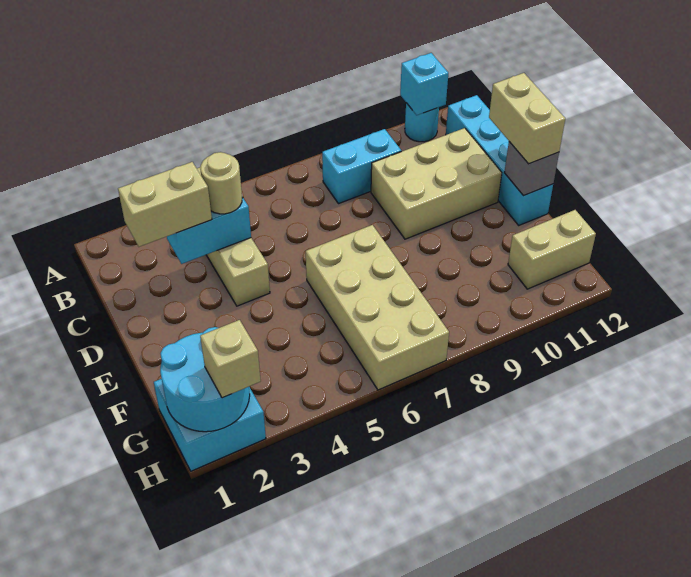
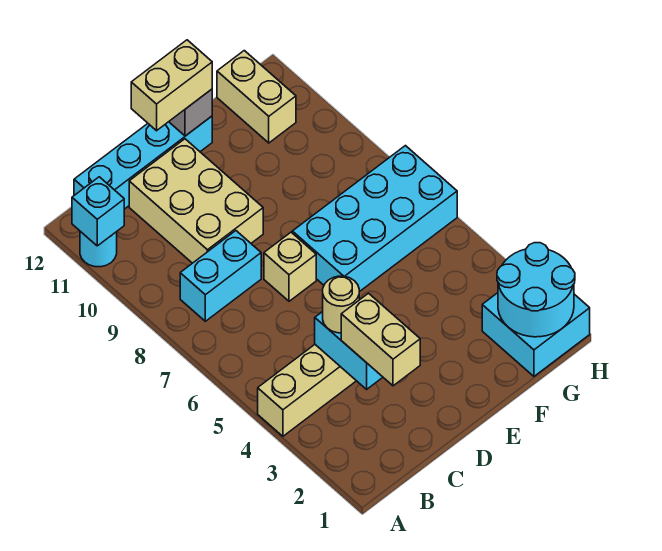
cyan brick B8:B9 level 1 -> cyan brick B8:C8 level 1
tan brick E6:H7 level 1 -> cyan brick E6:H7 level 1
tan brick H2 level 3 -> tan brick D7 level 1

